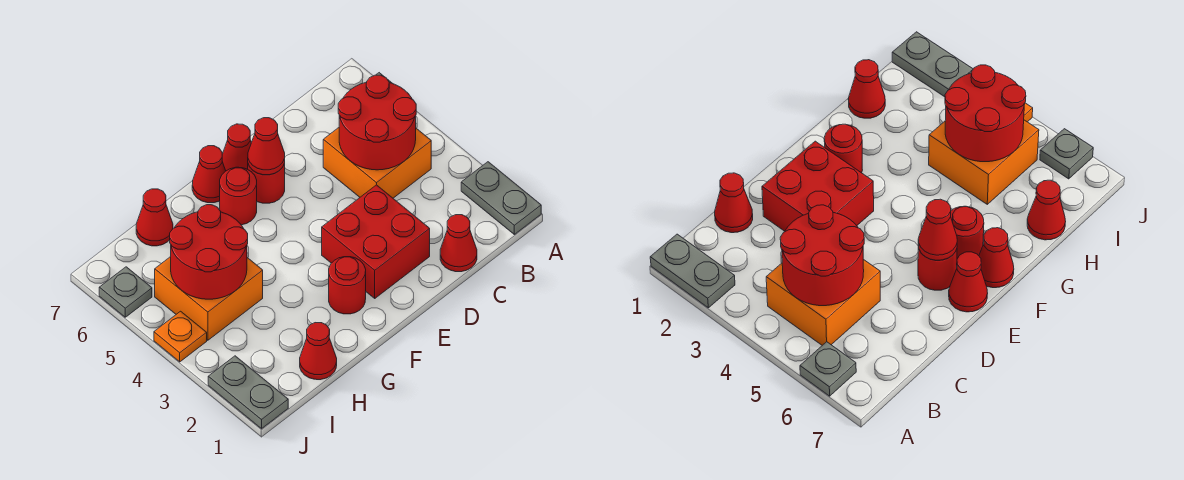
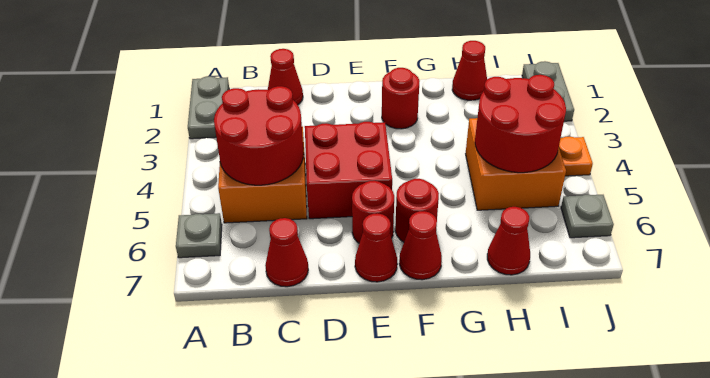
red brick D2:E3 level 1 -> red brick D4:E5 level 1
red cone E6 level 2 -> red cone C7 level 1

